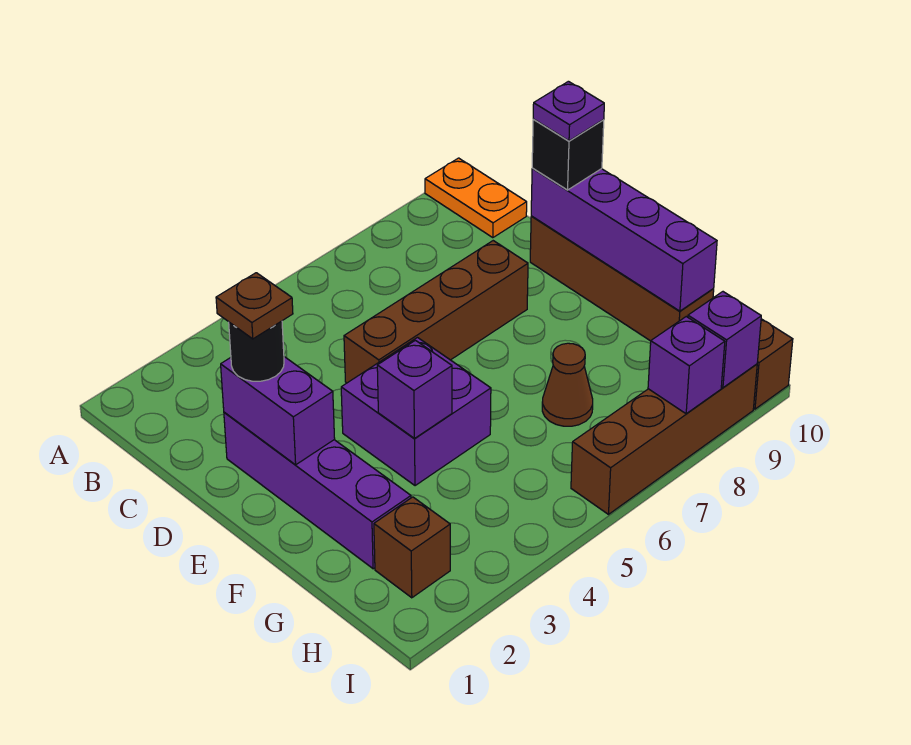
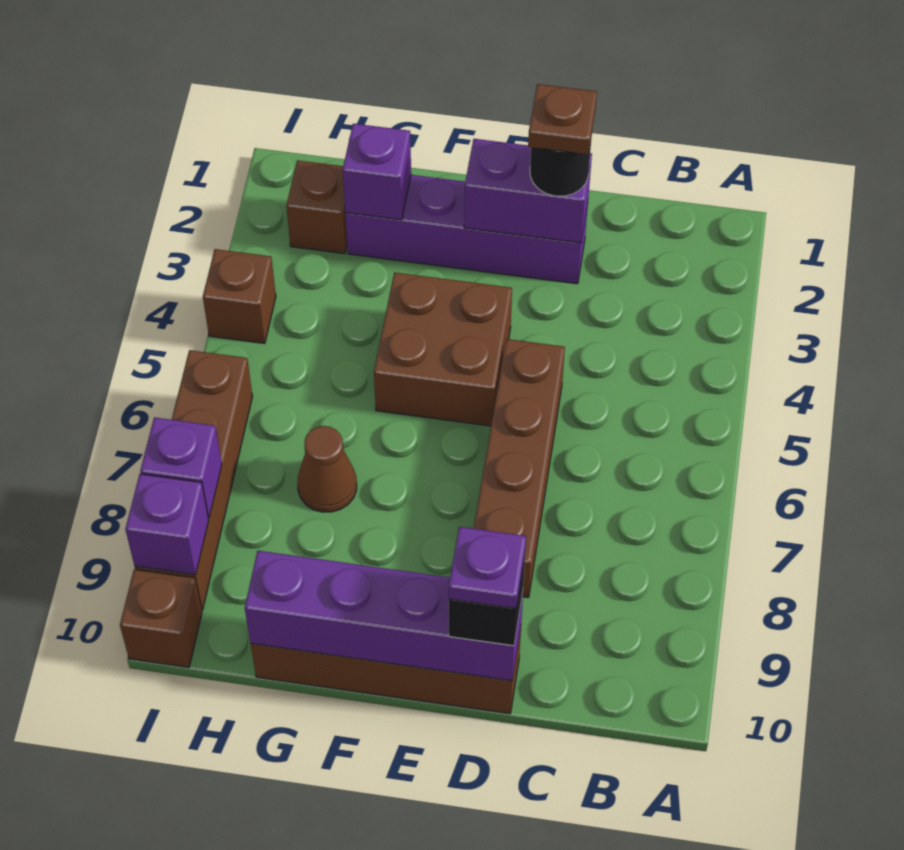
orange plate A10:B10 level 1 -> none
purple brick E4:F5 level 1 -> brown brick E4:F5 level 1
purple brick F4 level 2 -> purple brick G2 level 2
none -> brown brick I4 level 1

